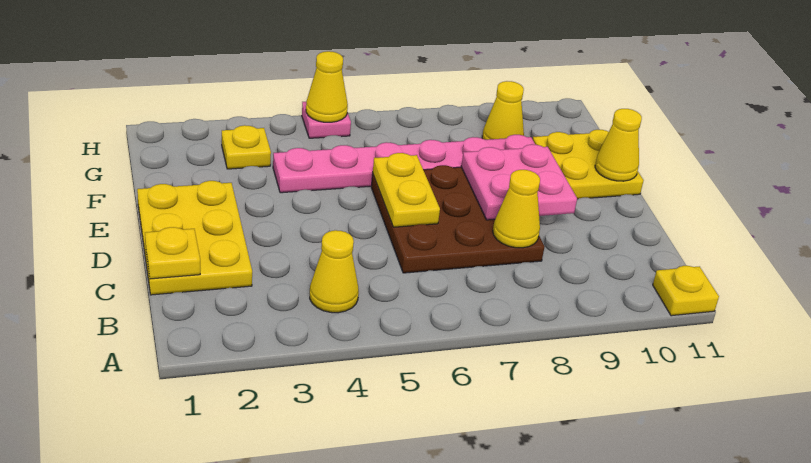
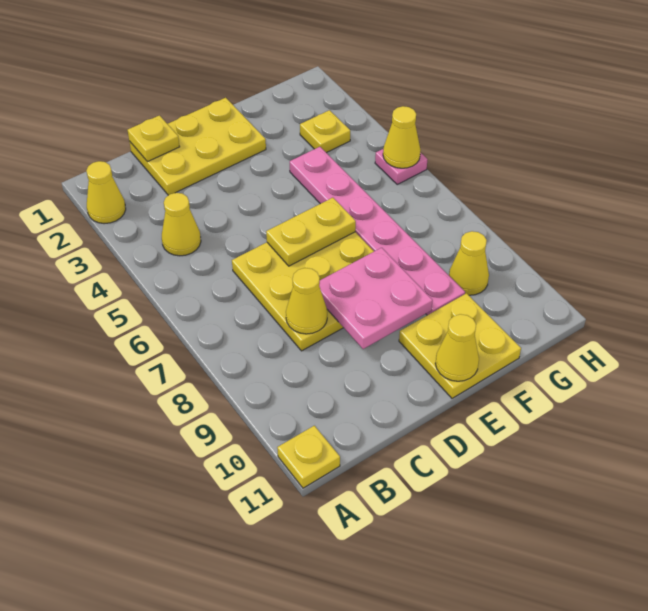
none -> yellow cone A2 level 1
brown plate C6:E8 level 1 -> yellow plate C6:E8 level 1

